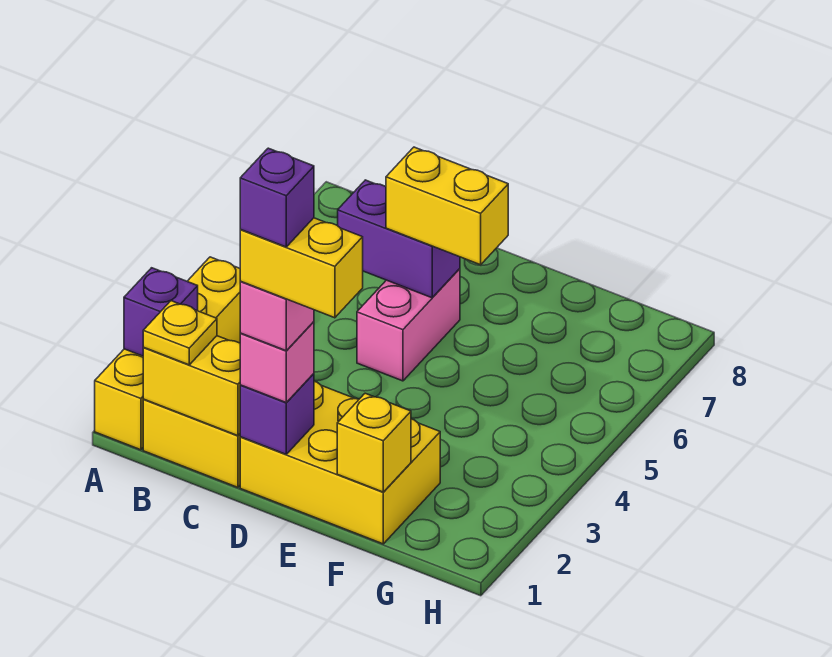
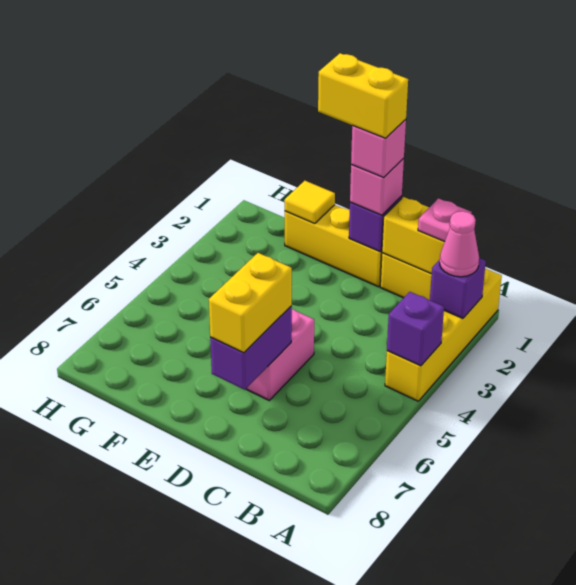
none -> pink cone A2 level 3
yellow plate B1 level 3 -> pink plate B1 level 3
purple brick C6:D6 level 2 -> purple brick D6:D7 level 2
yellow brick D1:F2 level 1 -> yellow brick D1:F1 level 1
purple brick D1 level 6 -> purple brick A4 level 2
yellow brick D6:E6 level 3 -> yellow brick D6:D7 level 3
yellow brick F1 level 2 -> yellow tile F1 level 2

